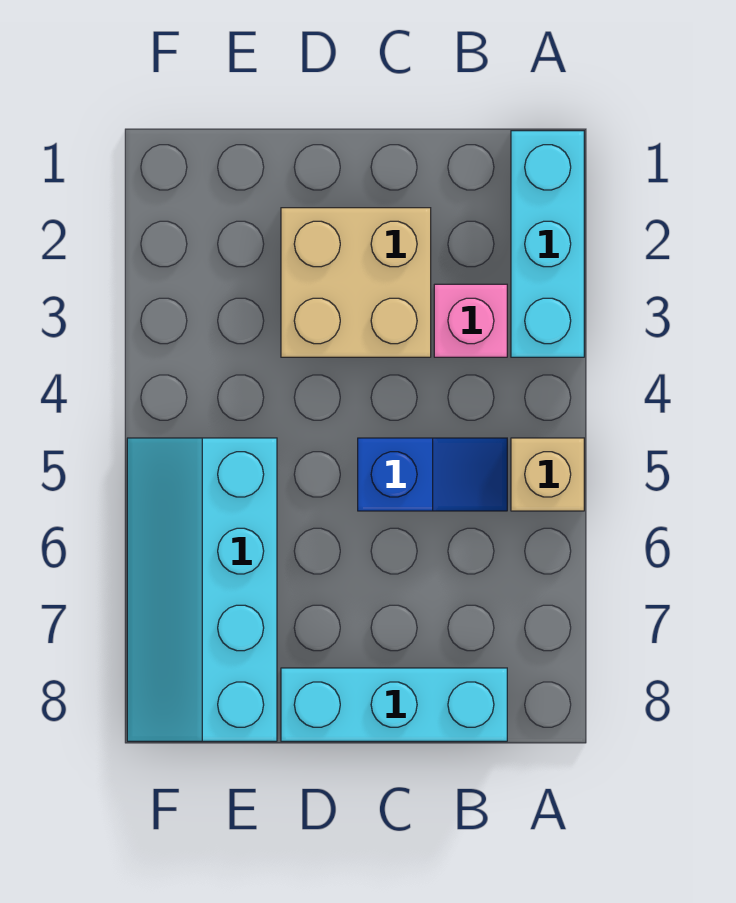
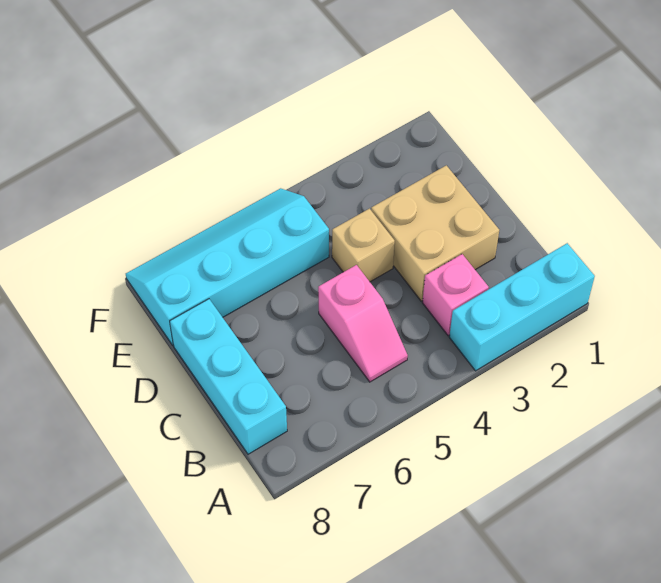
tan brick A5 level 1 -> tan brick D4 level 1
blue slope B5:C5 level 1 top C -> pink slope B5:C5 level 1 top C

